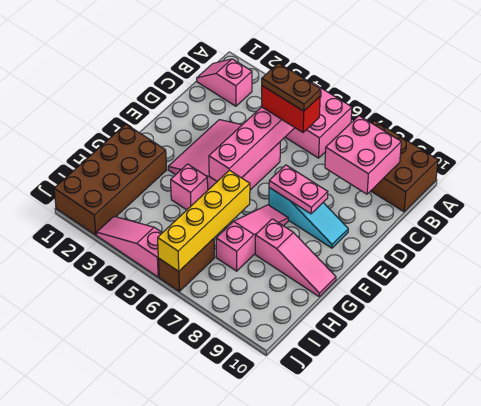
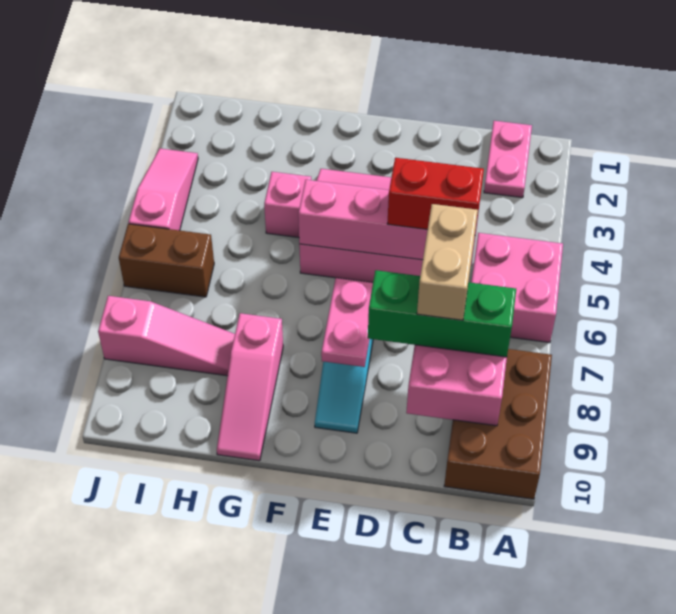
pink slope B1:B2 level 1 top 2 -> pink plate B1:B2 level 1
none -> green brick B8:D8 level 3
red brick C5:C6 level 3 -> red brick C5:D5 level 3
brown plate C5:C6 level 4 -> none
none -> tan brick C7:C8 level 4
pink slope F7:H7 level 1 top H -> pink slope H8:J8 level 1 top J
brown brick G1:J2 level 1 -> none
yellow brick G6:J6 level 2 -> none

